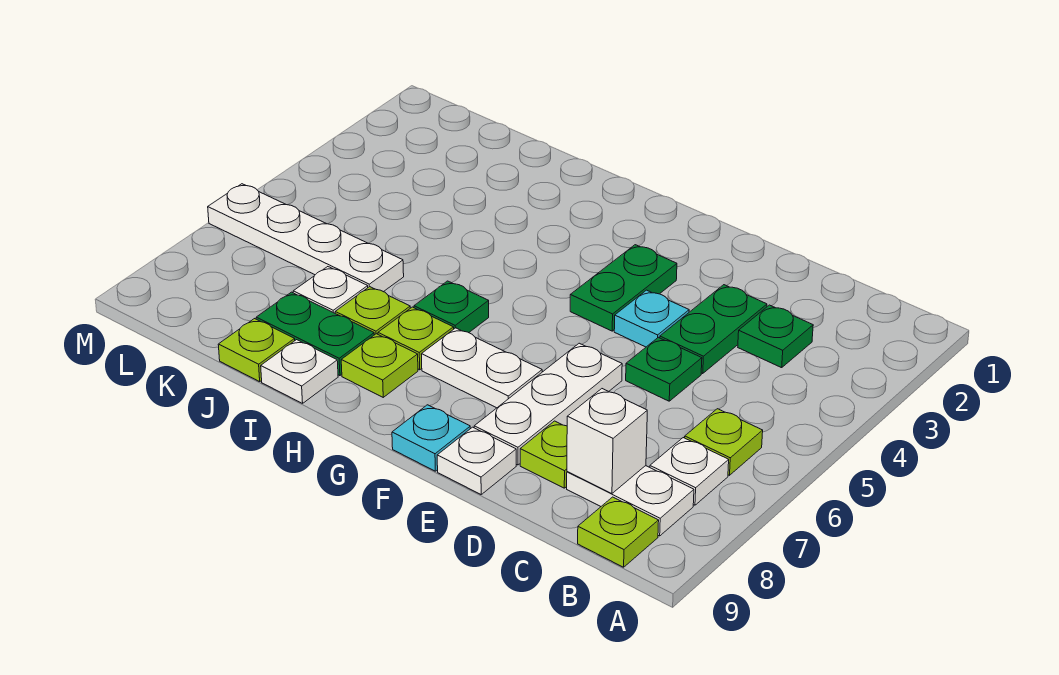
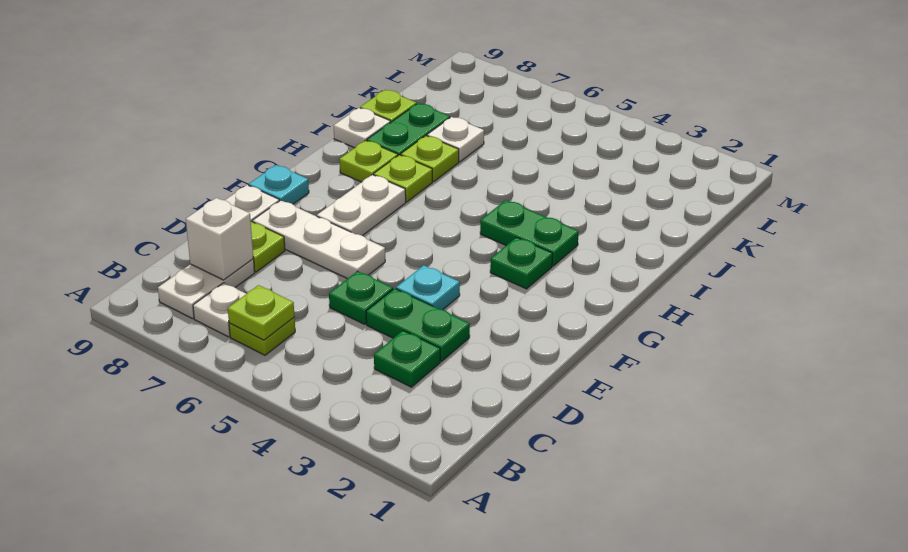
lime plate B9 level 1 -> lime plate B6 level 2
green plate F3:F4 level 1 -> green plate H3:H4 level 1
green plate H6 level 1 -> green plate G3 level 1
white plate J6:M6 level 1 -> none

